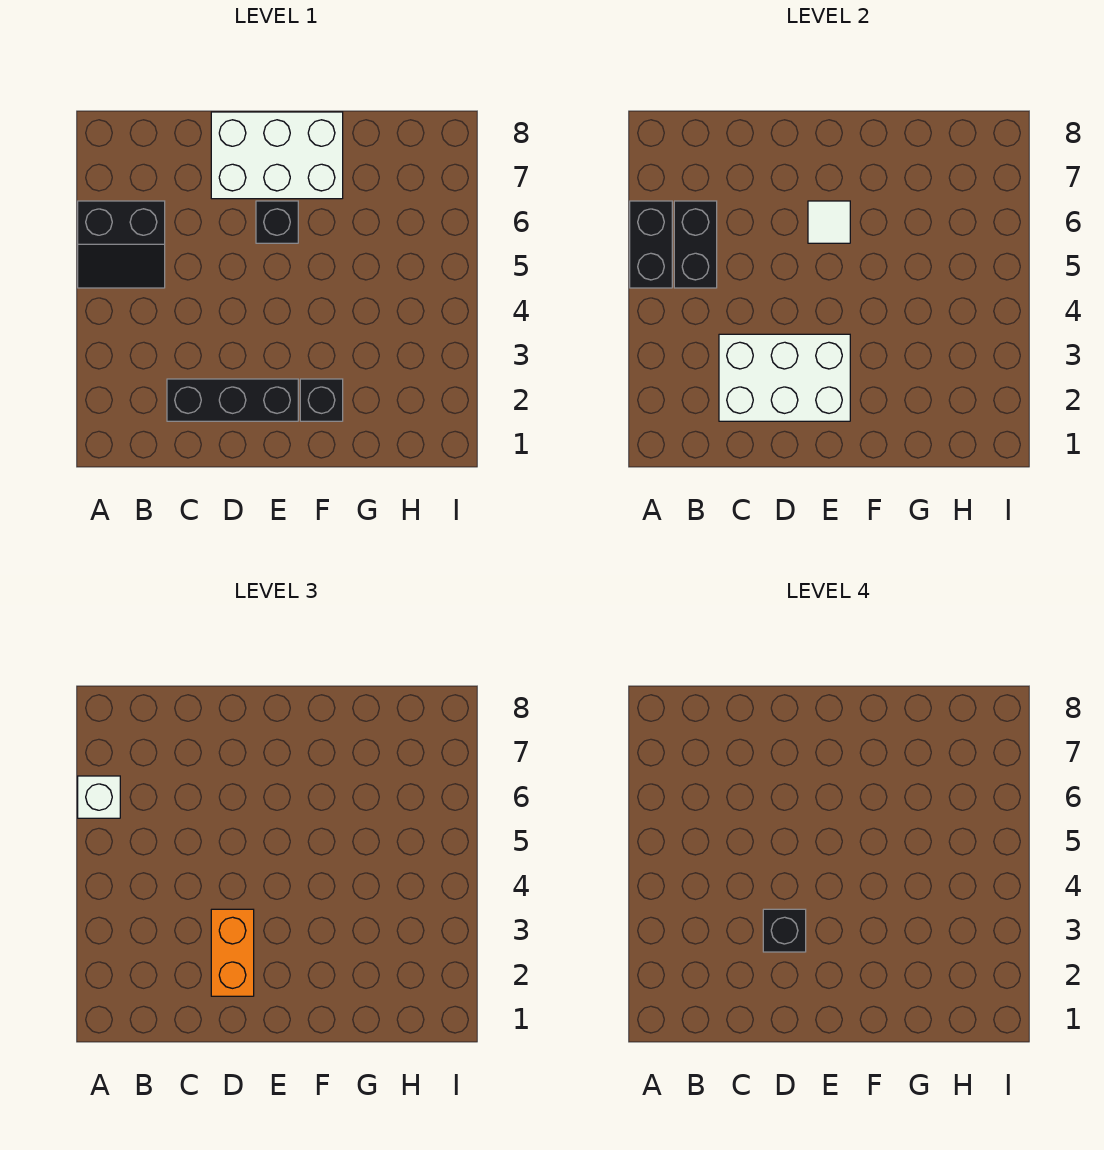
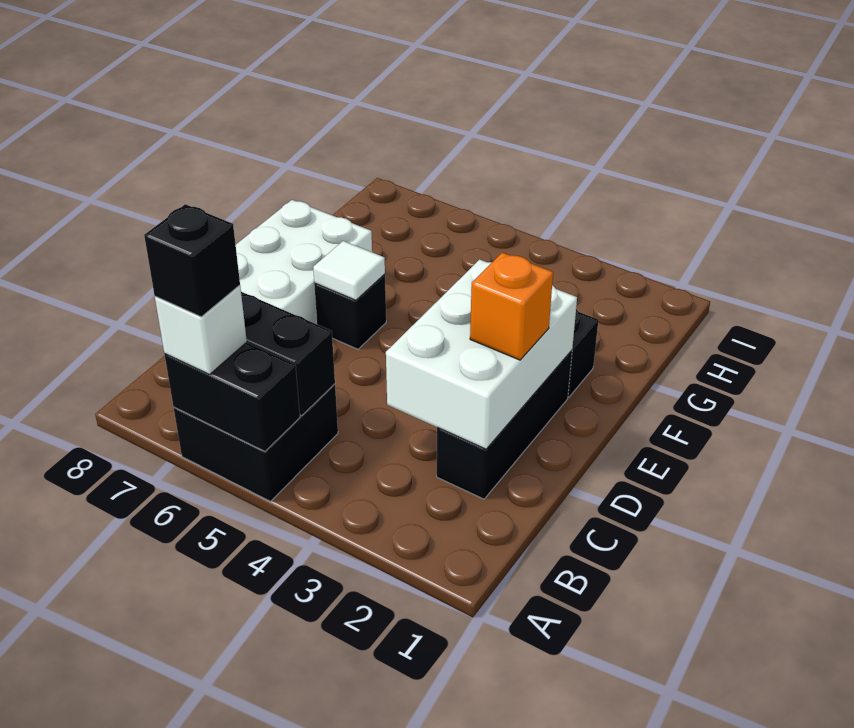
black slope A5:B6 level 1 top 6 -> black brick A5:B6 level 1
orange brick D2:D3 level 3 -> orange brick D2 level 3
black brick D3 level 4 -> black brick A6 level 4

